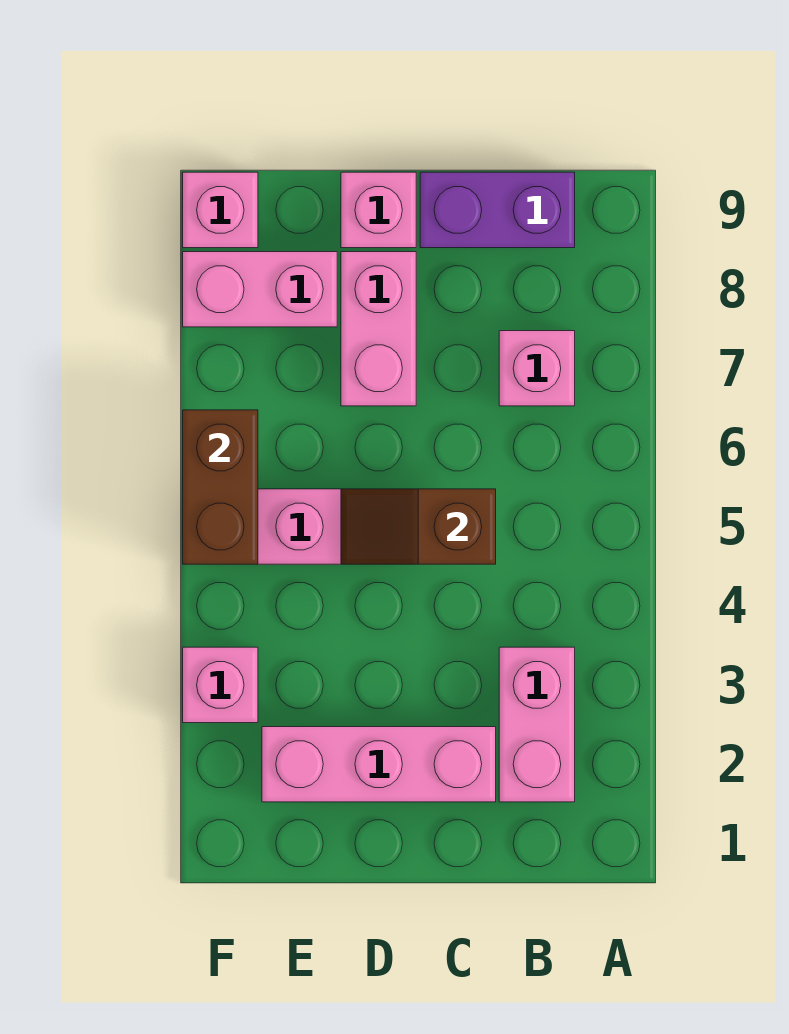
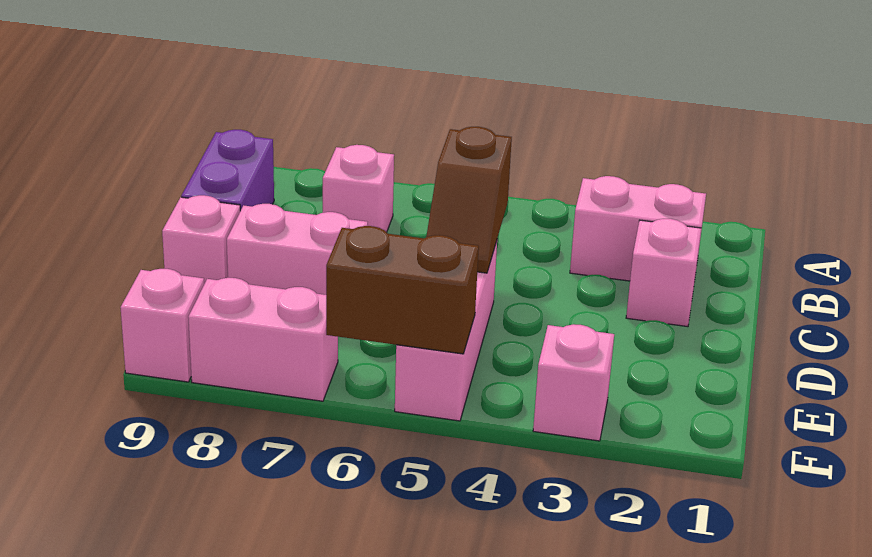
pink brick C2:E2 level 1 -> pink brick C2 level 1
pink brick E8:F8 level 1 -> pink brick F7:F8 level 1

